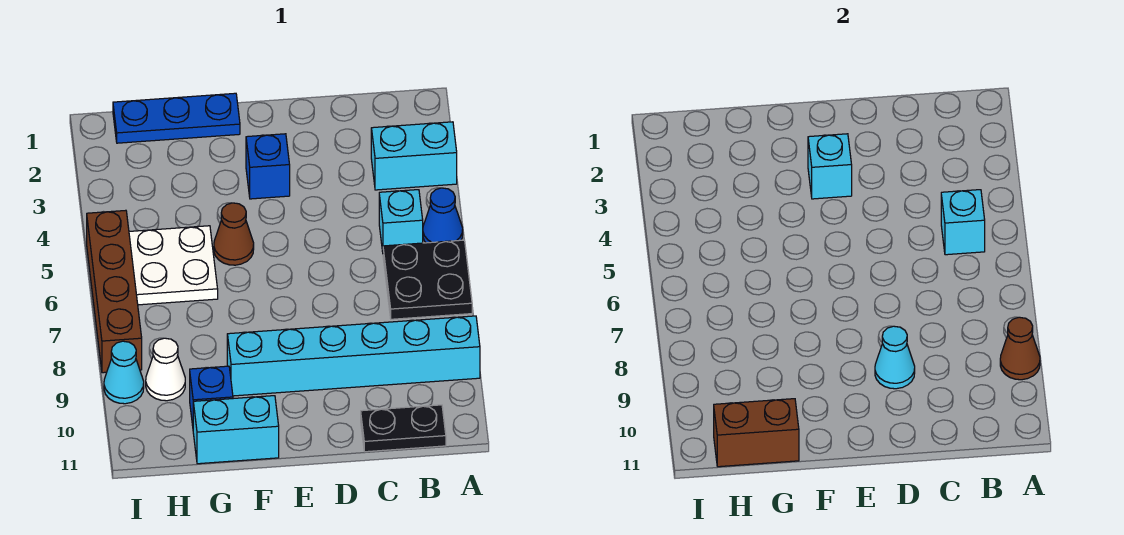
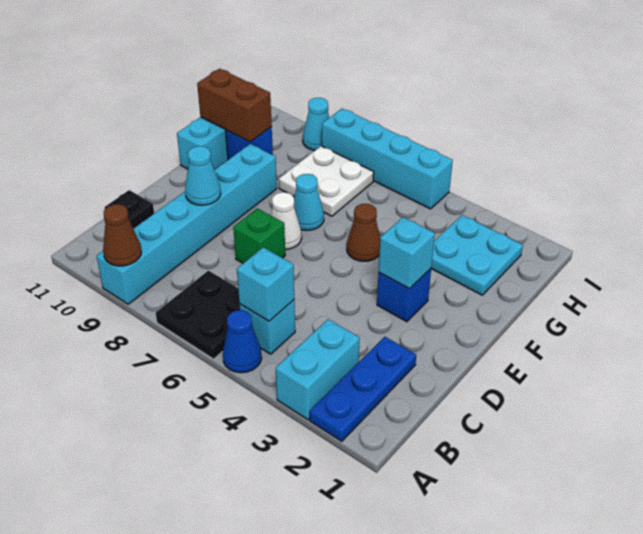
black plate B11:C11 level 1 -> black plate C11 level 1
none -> green brick D7 level 1
blue plate F1:H1 level 1 -> blue plate A2:C2 level 1
none -> cyan cone F7 level 1
none -> cyan plate G2:H3 level 1
white plate G5:H6 level 1 -> white plate G7:H8 level 1
brown brick G11:H11 level 2 -> brown brick G10:G11 level 2
white cone H9 level 1 -> white cone E7 level 1
brown brick I5:I8 level 1 -> cyan brick I5:I8 level 1

